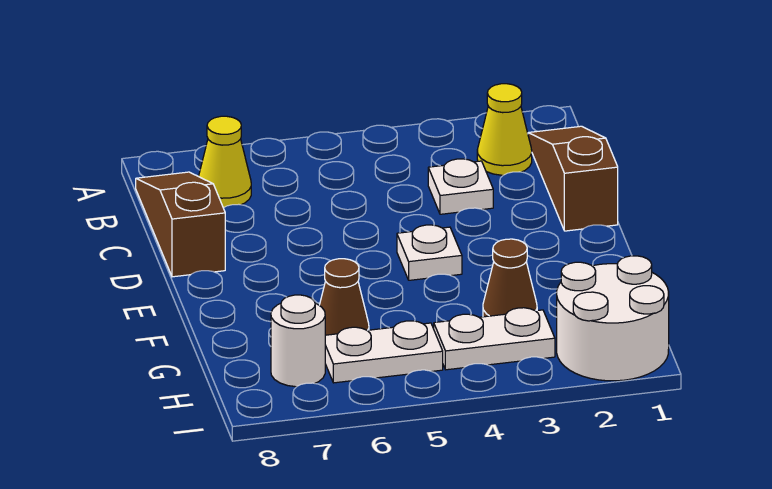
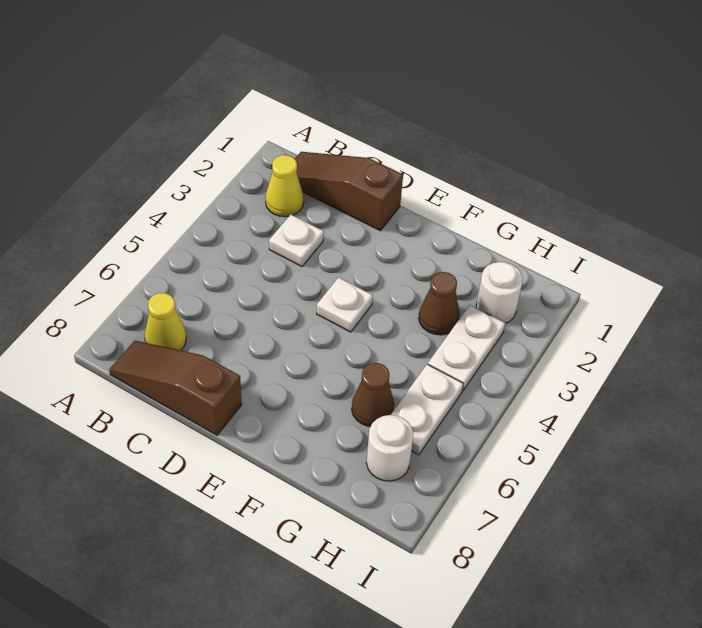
white round brick H1:I2 level 1 -> white round brick H2 level 1

